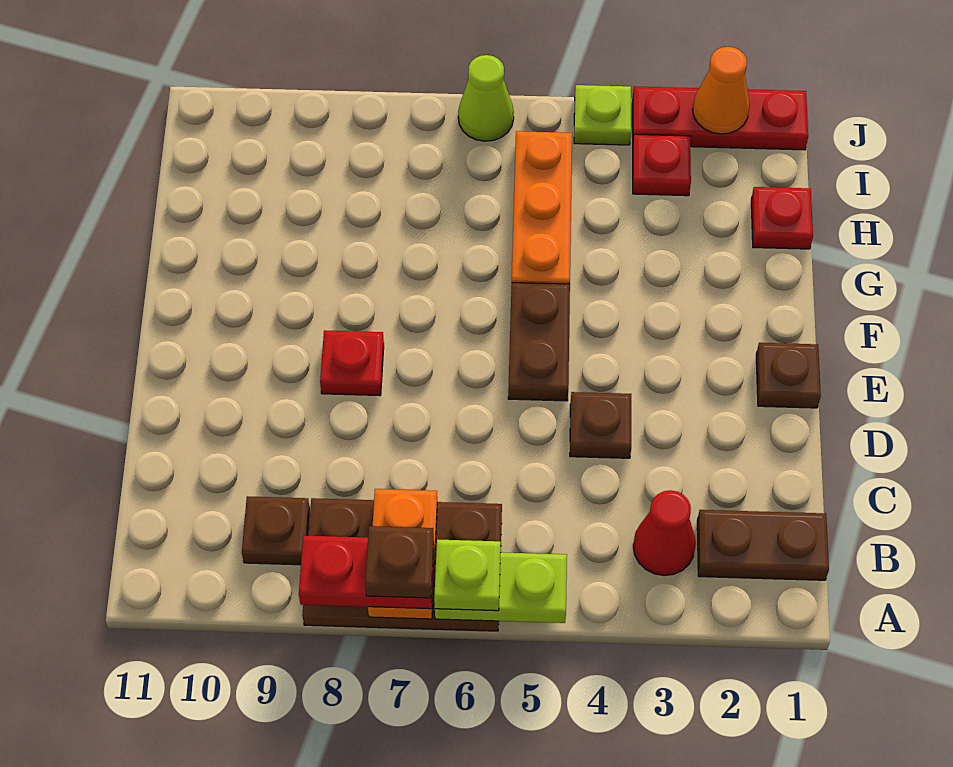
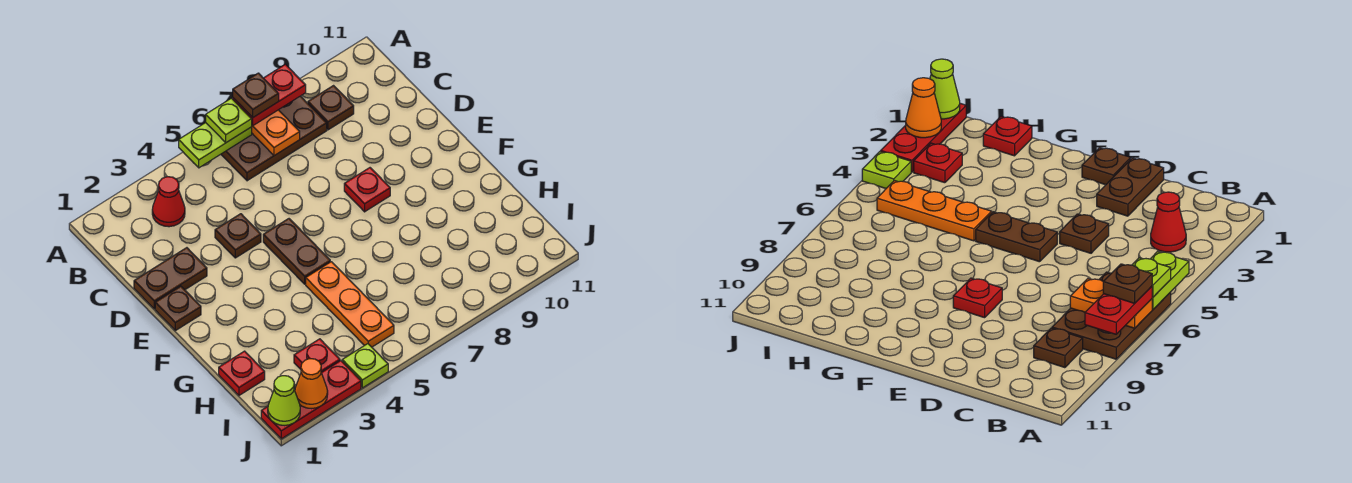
brown plate B1:B2 level 1 -> brown plate D1:D2 level 1
lime cone J6 level 1 -> lime cone J1 level 2

